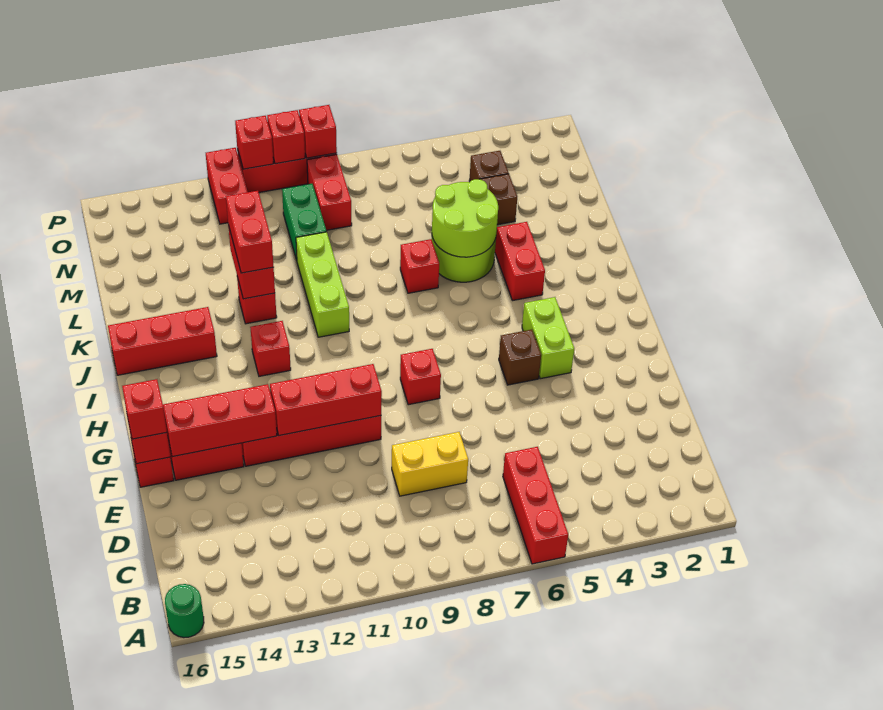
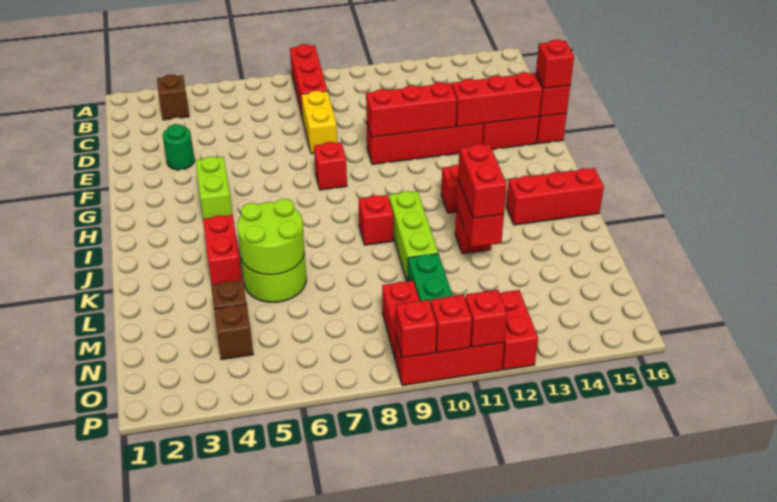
red brick A6:C6 level 1 -> red brick A8:C8 level 1
green round brick A16 level 1 -> green round brick E3 level 1
yellow brick D8:D9 level 1 -> yellow brick D8:E8 level 1
brown brick G5 level 1 -> brown brick B3 level 1
red brick K7 level 1 -> red brick J9 level 1

